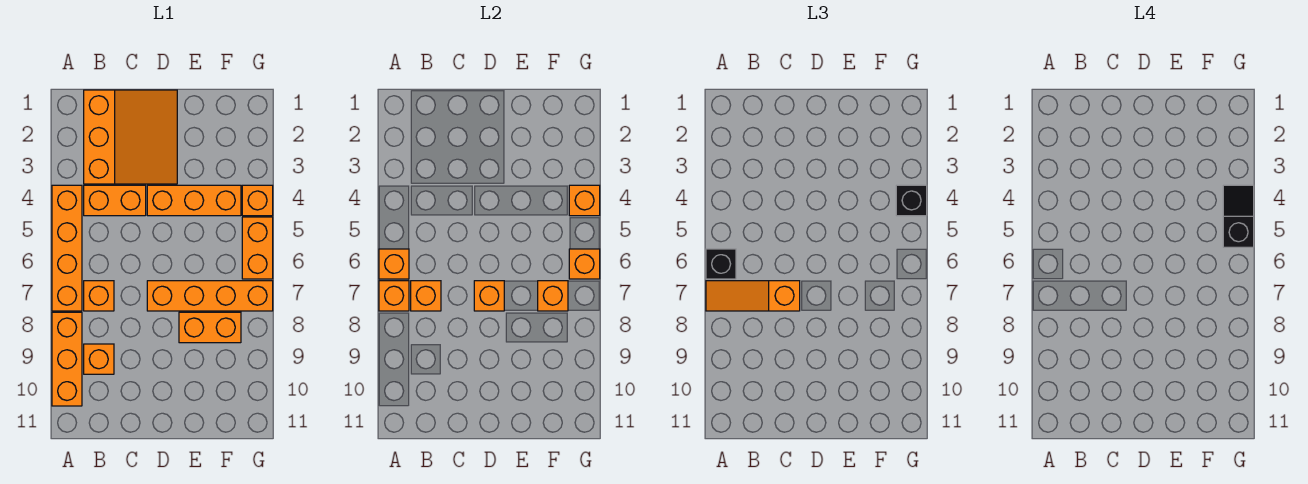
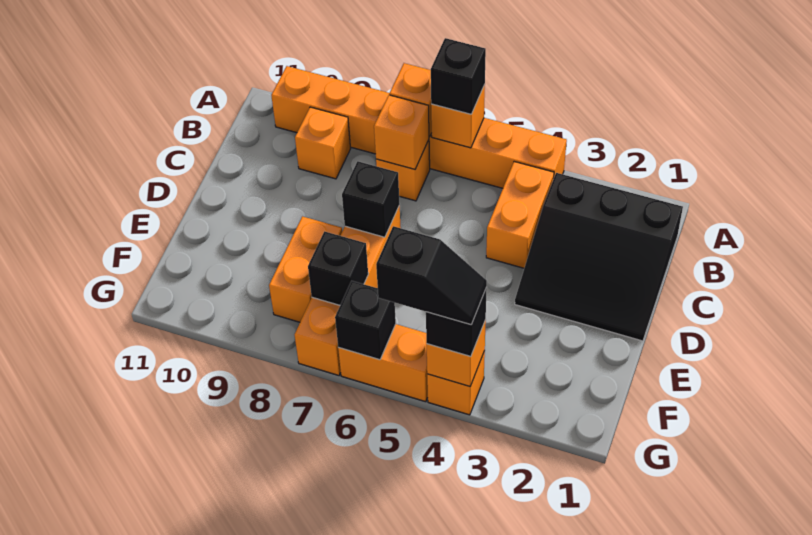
orange slope A7:C7 level 3 top C -> none
orange slope B1:D3 level 1 top B -> black slope B1:D3 level 1 top B
orange brick D4:F4 level 1 -> none
orange brick D7 level 2 -> black brick D7 level 2
orange brick F7 level 2 -> black brick F7 level 2
orange brick G6 level 2 -> black brick G6 level 2

